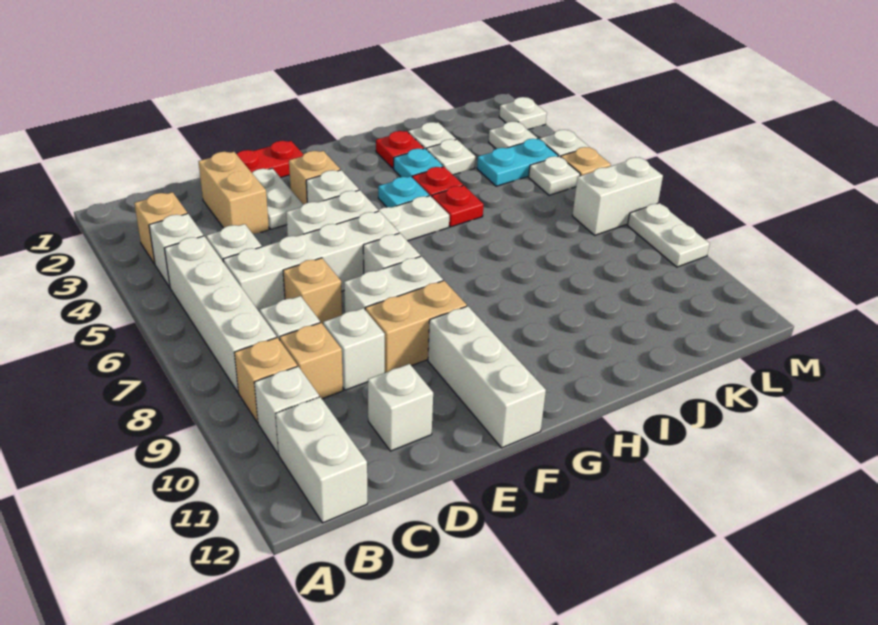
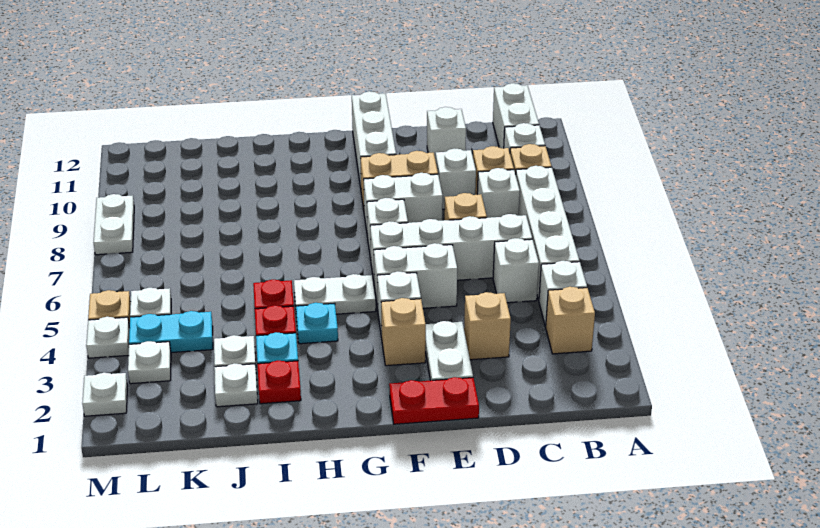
tan brick D2:D3 level 1 -> tan brick D3 level 1
white brick L7:M7 level 1 -> none

